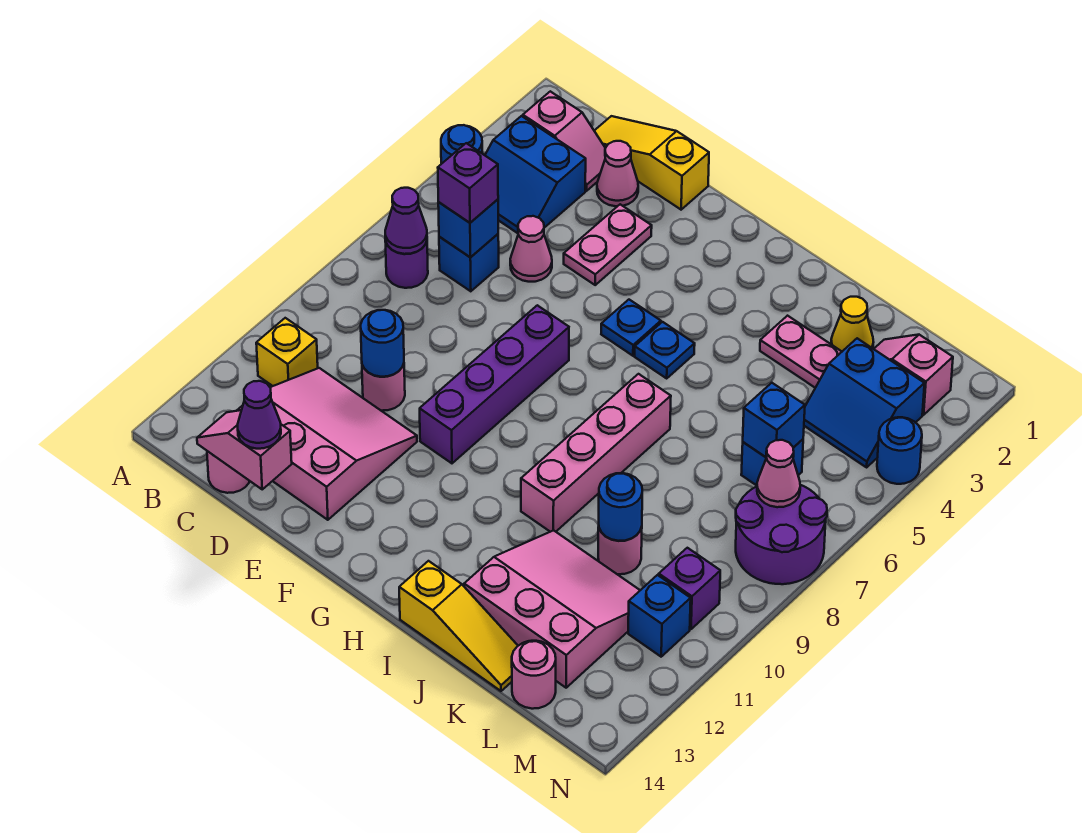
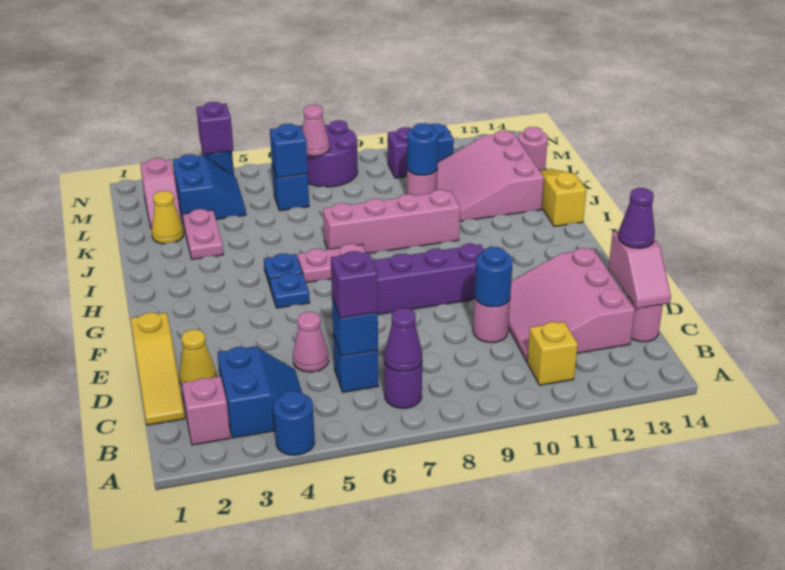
pink cone D2 level 1 -> yellow cone D2 level 1
pink plate E3:E4 level 1 -> pink plate H6:H7 level 1
none -> purple brick N4 level 2

